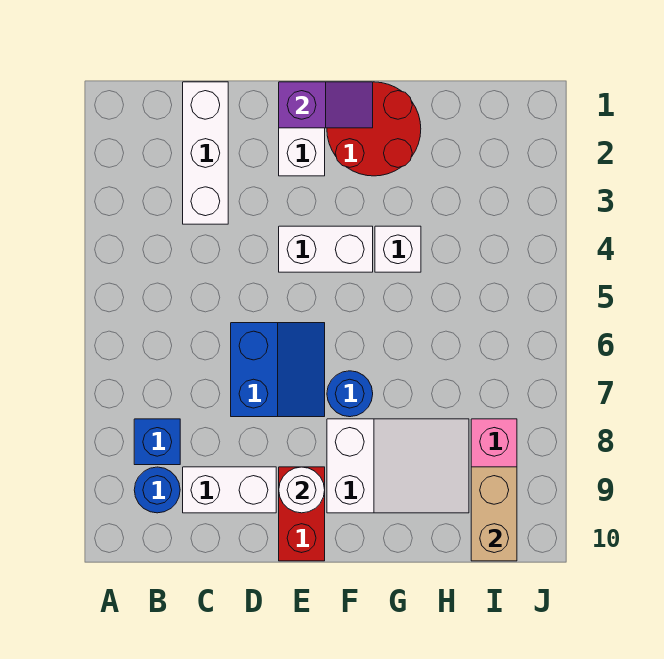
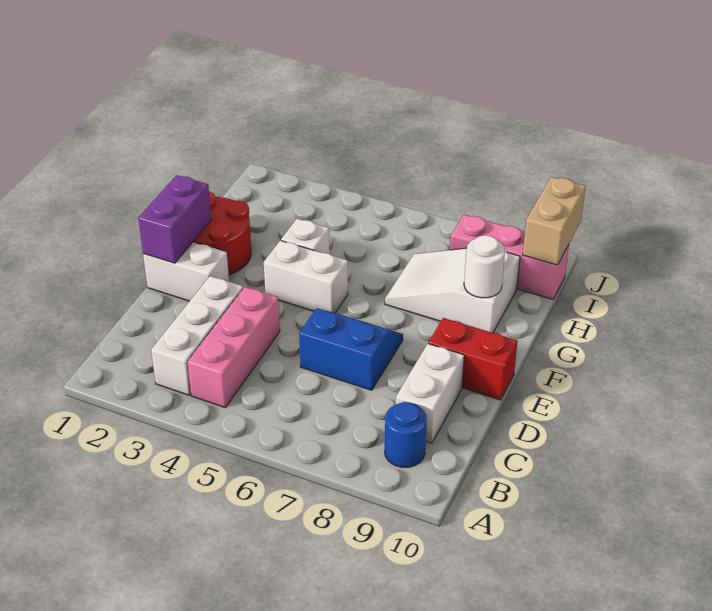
none -> pink brick B4:D4 level 1
blue brick B8 level 1 -> none
white brick C1:C3 level 1 -> white brick B3:D3 level 1
purple slope E1:F1 level 2 top E -> purple brick E1:F1 level 2
white brick E4:F4 level 1 -> white brick F4:F5 level 1
white round brick E9 level 2 -> white round brick G9 level 2
blue round brick F7 level 1 -> none
white slope F8:H9 level 1 top F -> white slope G7:H9 level 1 top 9
tan brick I9:I10 level 2 -> tan brick I10:J10 level 2

